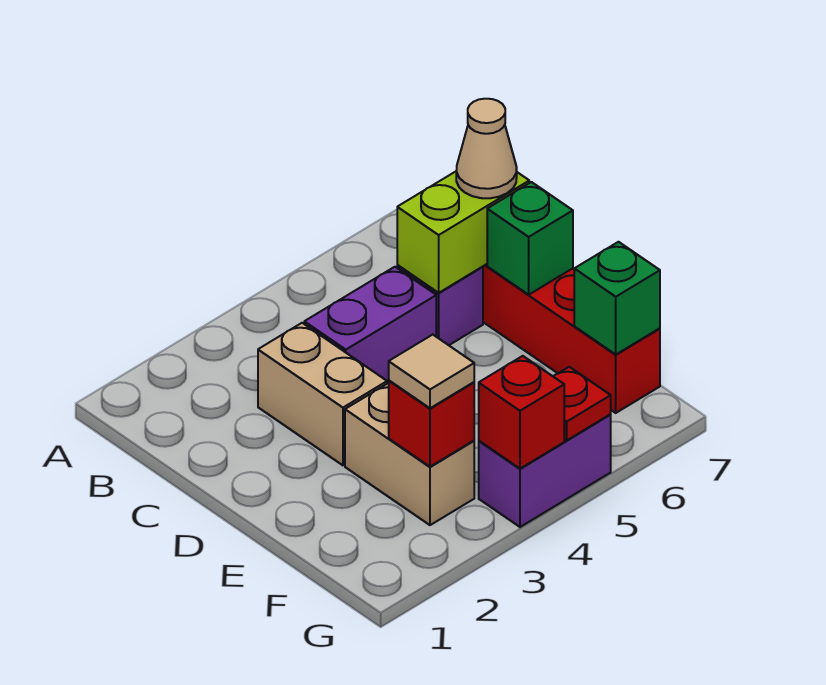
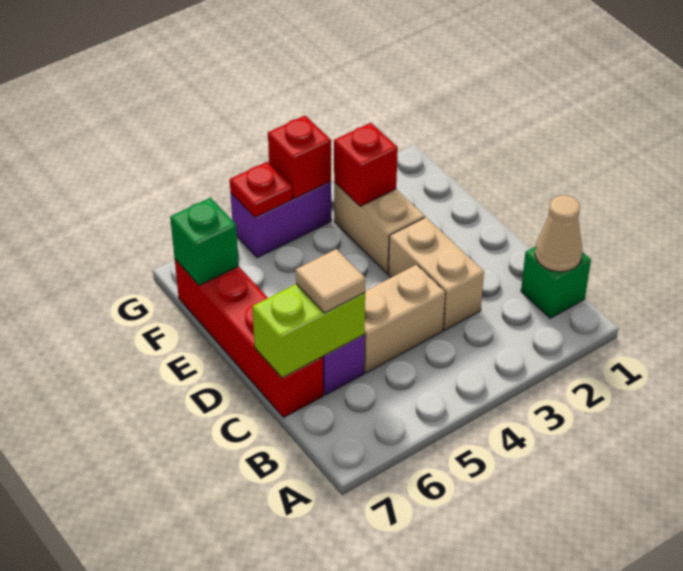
purple brick C4:C5 level 1 -> tan brick C4:C5 level 1
tan cone C7 level 3 -> tan cone B1 level 2
green brick D7 level 2 -> green brick B1 level 1
tan tile F3 level 3 -> tan tile C6 level 3

